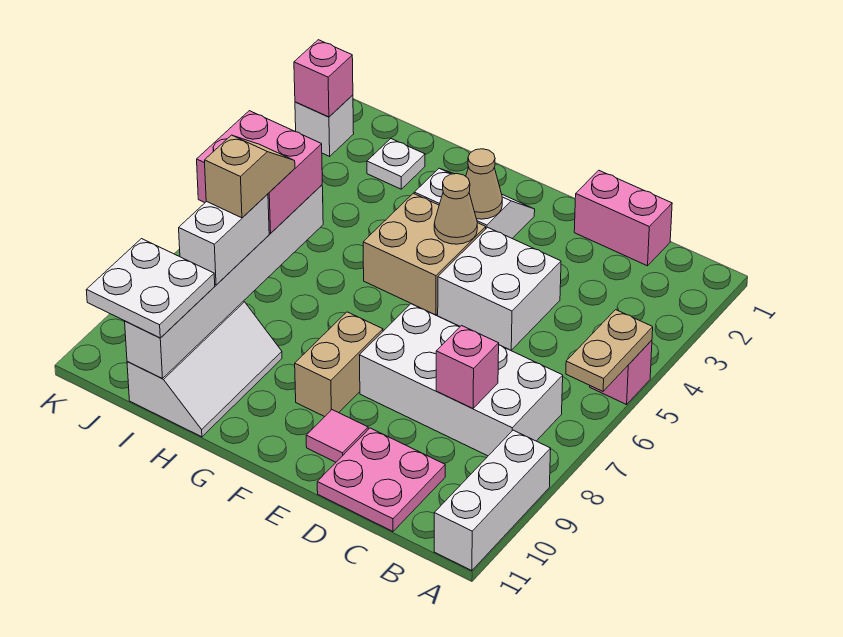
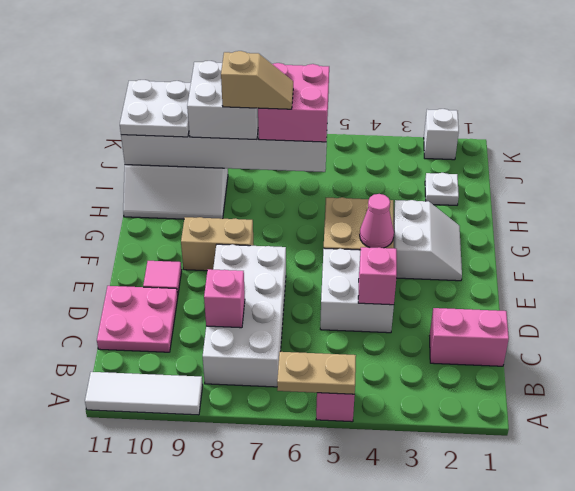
white brick A9:A11 level 1 -> white tile A9:A11 level 1
pink brick C1:D1 level 1 -> pink brick C1:C2 level 1
tan cone F3 level 2 -> none
tan cone F4 level 2 -> pink cone F4 level 2
white brick I8:I9 level 3 -> white brick I8:J9 level 3
pink brick K2 level 2 -> pink brick D4 level 2

